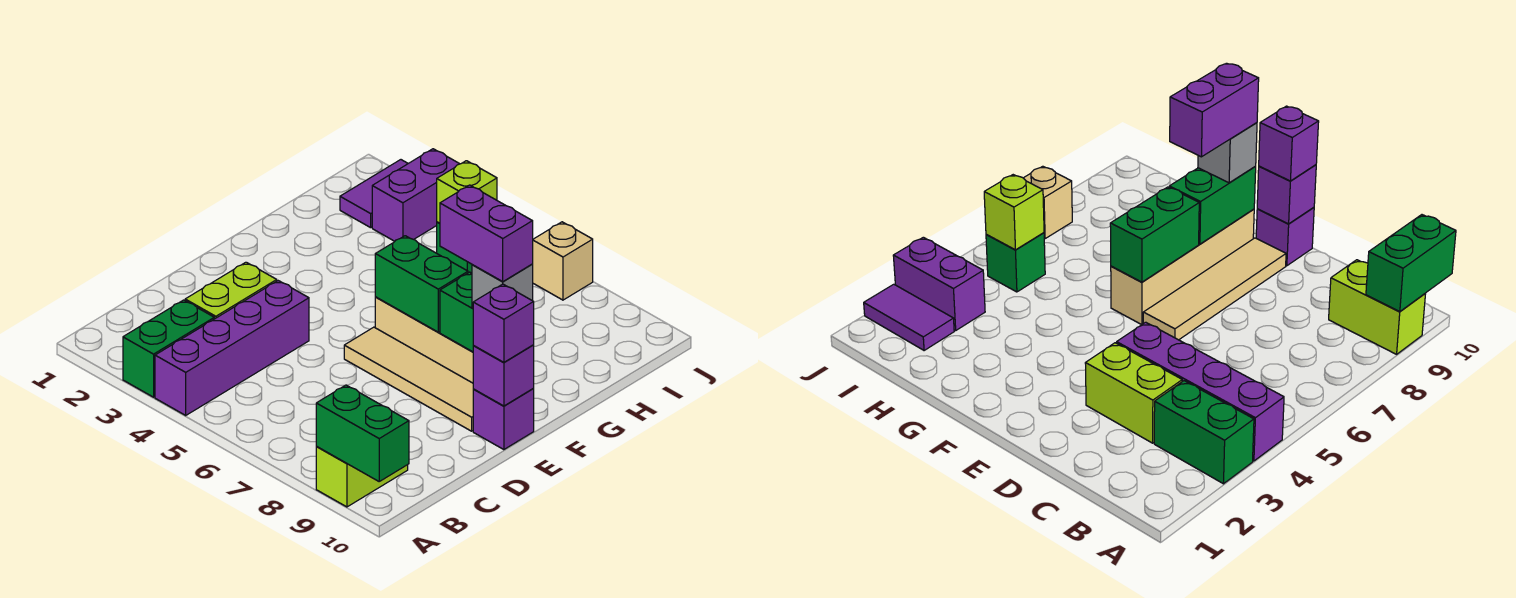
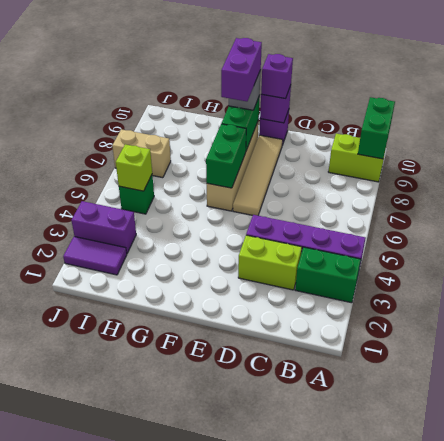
tan brick J7 level 1 -> tan brick I7:J7 level 1

